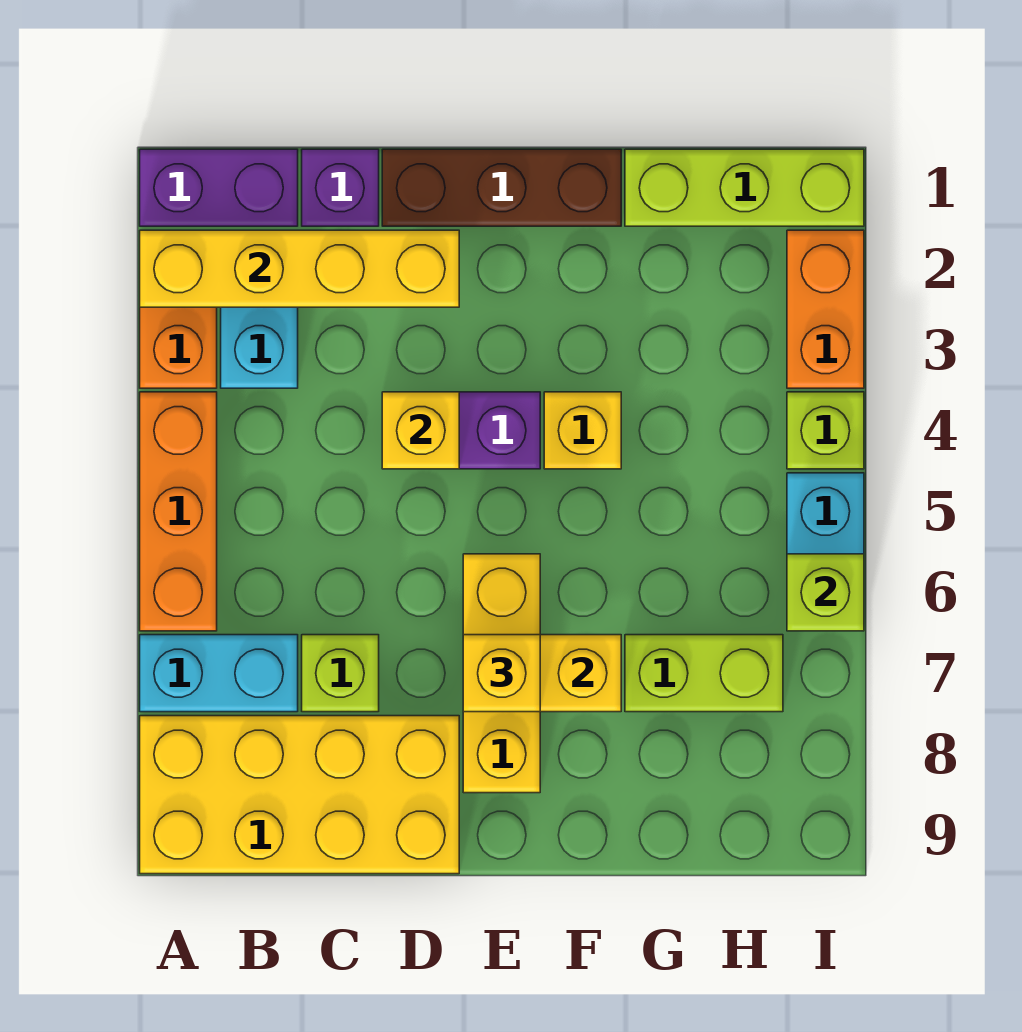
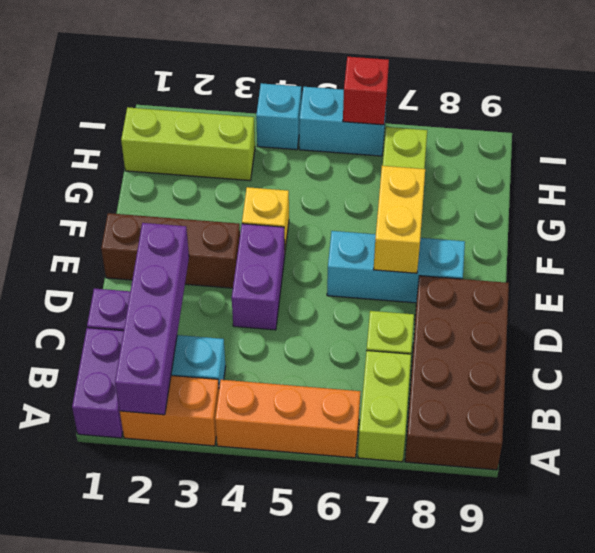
yellow brick A2:D2 level 2 -> purple brick A2:D2 level 2
cyan brick A7:B7 level 1 -> lime brick A7:B7 level 1
yellow brick A8:D9 level 1 -> brown brick A8:D9 level 1
brown brick D1:F1 level 1 -> brown brick E1:E3 level 1
yellow brick D4 level 2 -> none
yellow brick E6:E8 level 1 -> cyan brick E6:E8 level 1
yellow brick E7 level 3 -> none
lime brick G1:I1 level 1 -> lime brick H1:H3 level 1
orange brick I2:I3 level 1 -> none
lime brick I4 level 1 -> cyan brick I4 level 1
lime brick I6 level 2 -> red brick I6 level 2

